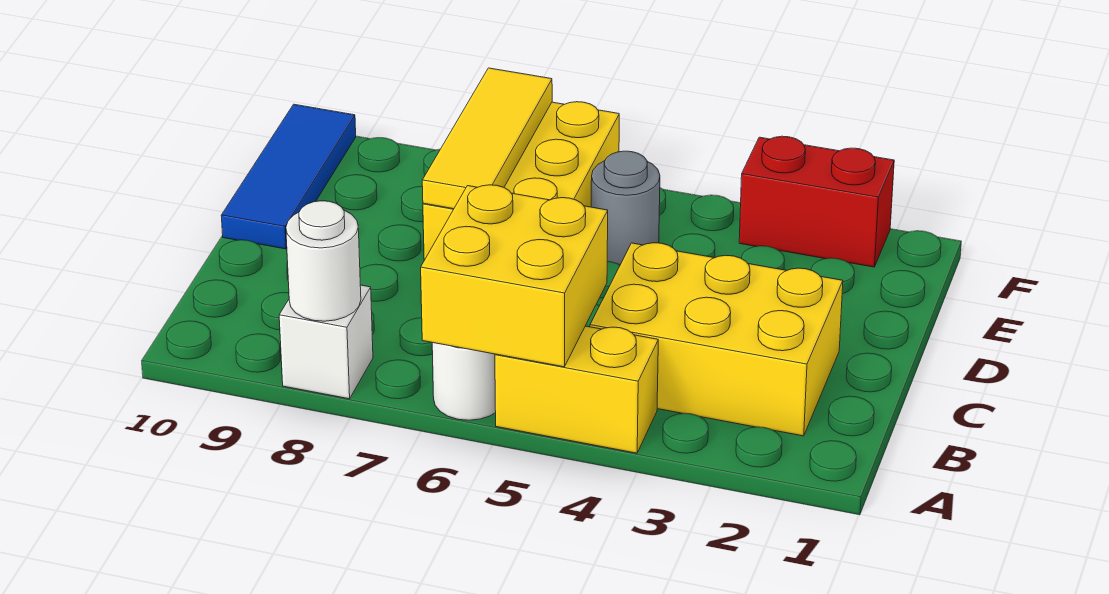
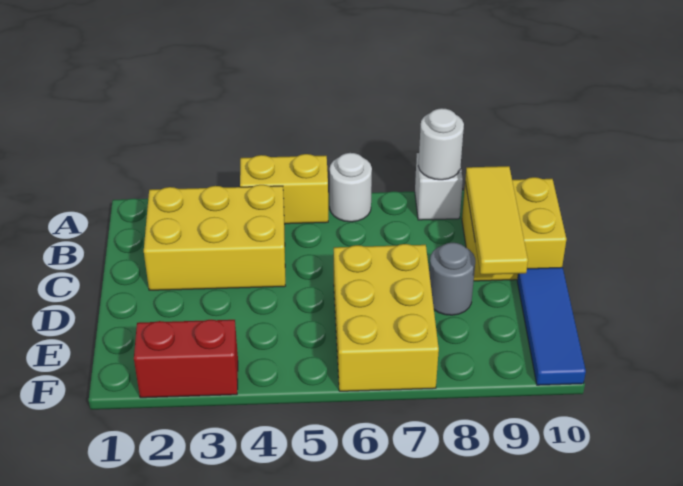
yellow brick A5:B6 level 2 -> yellow brick B9:C10 level 1
yellow tile D7:F7 level 2 -> yellow tile B9:D9 level 2
grey round brick E5 level 1 -> grey round brick D8 level 1

